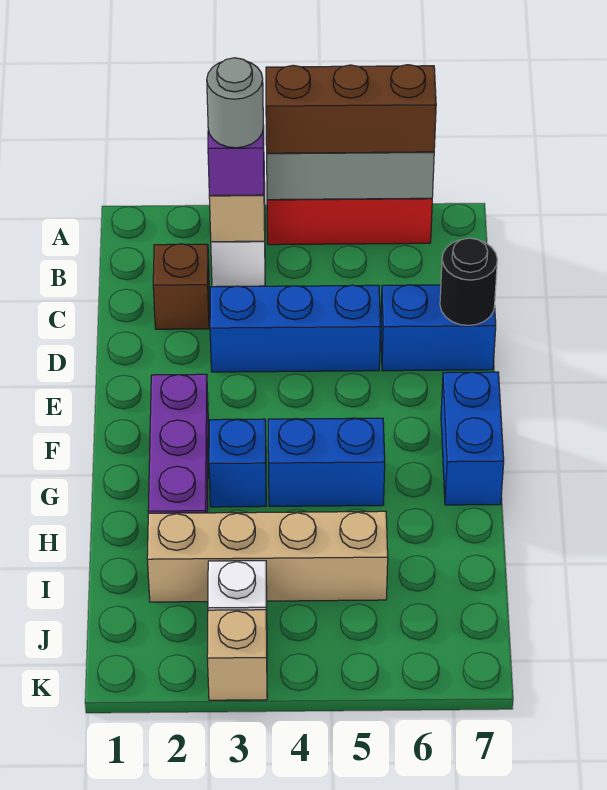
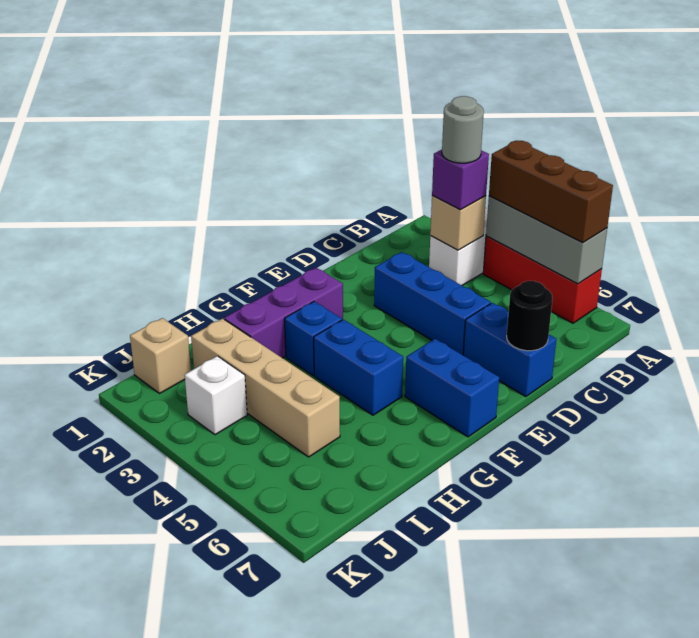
brown brick C2 level 1 -> none
blue brick F7:G7 level 1 -> blue brick F6:F7 level 1
tan brick K3 level 1 -> tan brick J1 level 1

